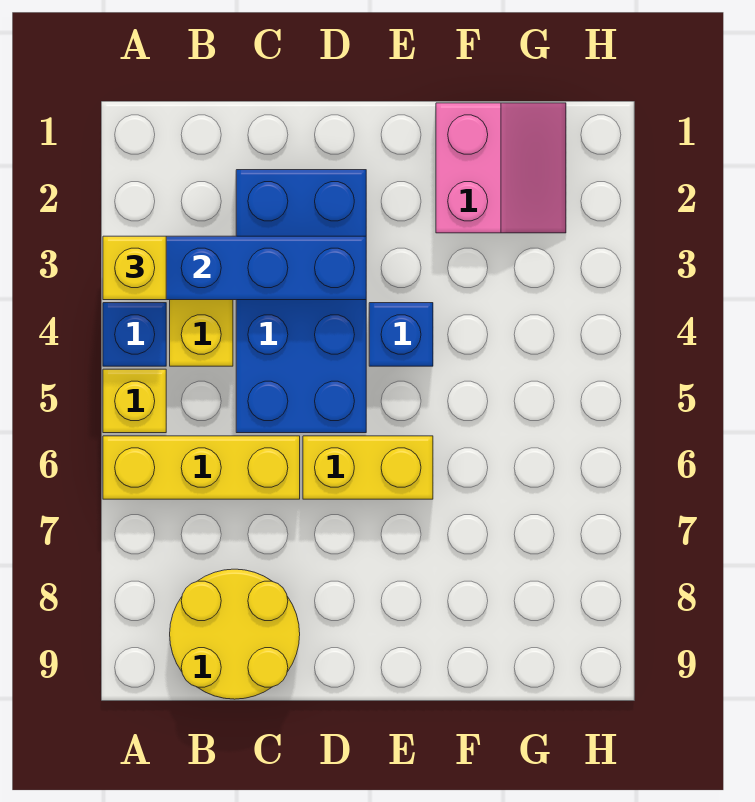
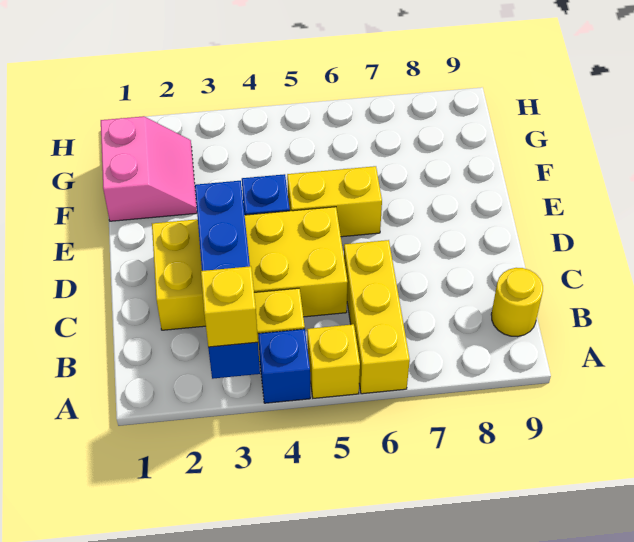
yellow round brick B8:C9 level 1 -> yellow round brick B9 level 1
blue brick C2:D5 level 1 -> yellow brick C2:D5 level 1
yellow brick D6:E6 level 1 -> yellow brick E5:E6 level 1
pink slope F1:G2 level 1 top F -> pink slope F1:G2 level 1 top 1

